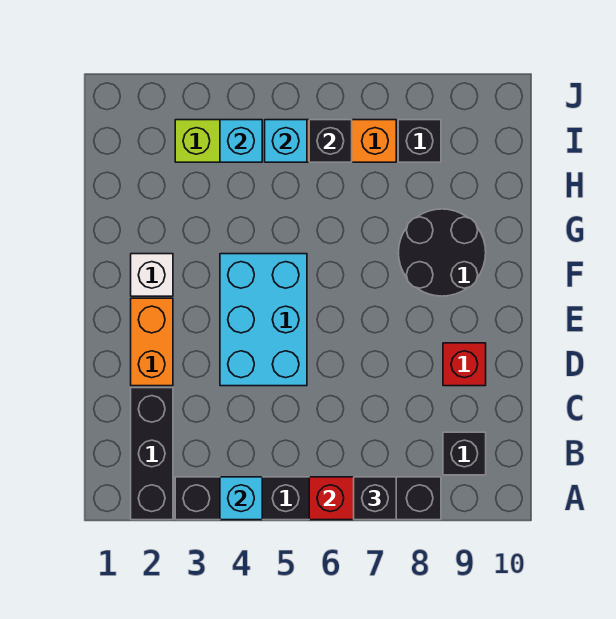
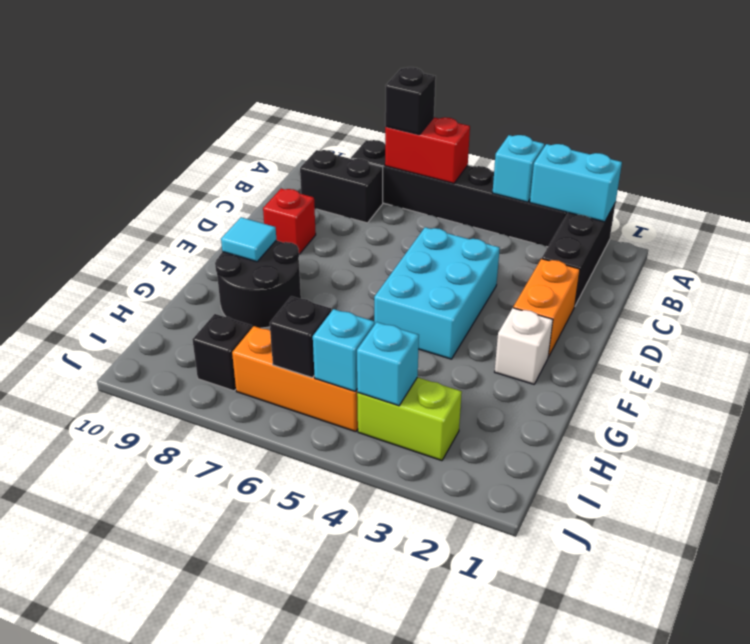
none -> cyan brick A2:A3 level 2
black brick B9 level 1 -> black brick B8:B9 level 1
none -> cyan tile F9 level 2

